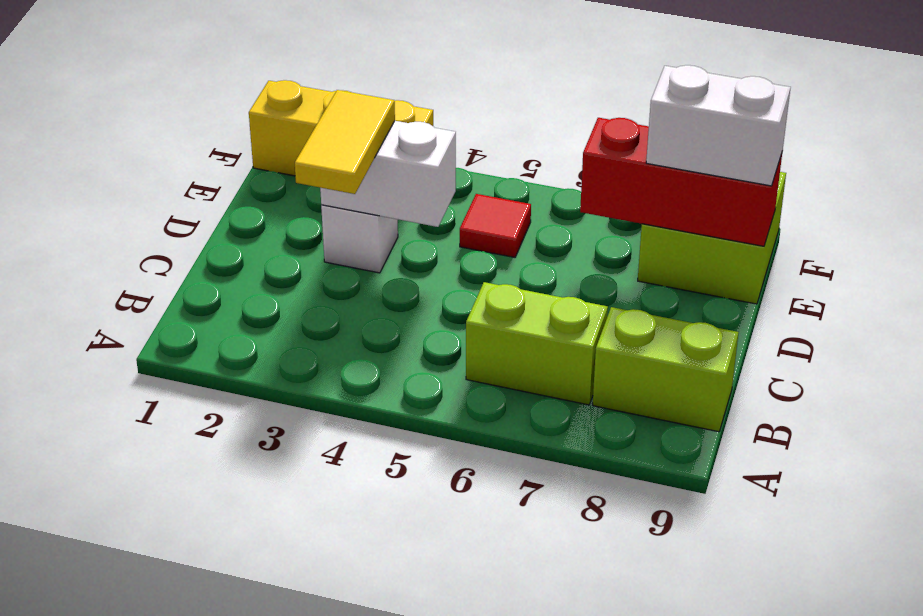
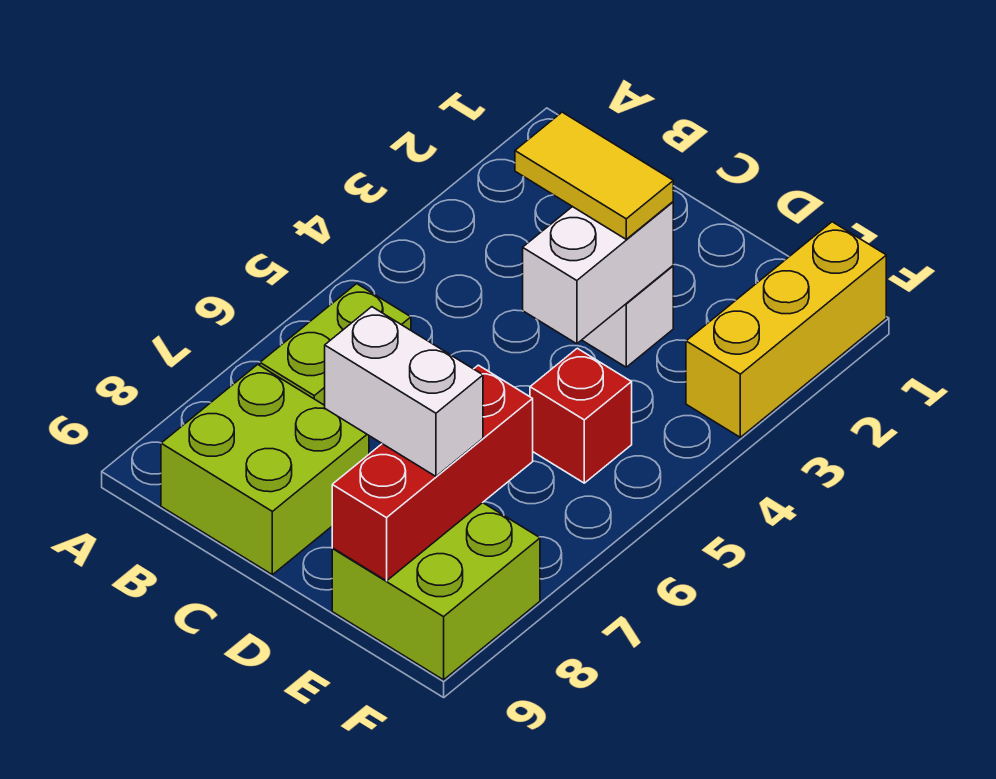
lime brick B8:B9 level 1 -> lime brick B8:C9 level 1
red tile E5 level 1 -> red brick E5 level 1
white brick E8:E9 level 3 -> white brick D8:E8 level 3

